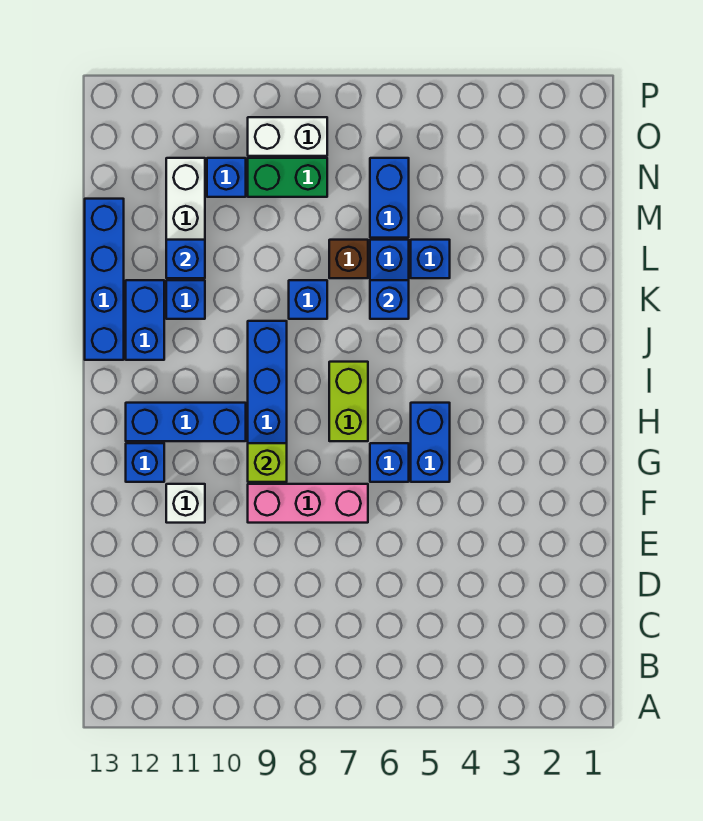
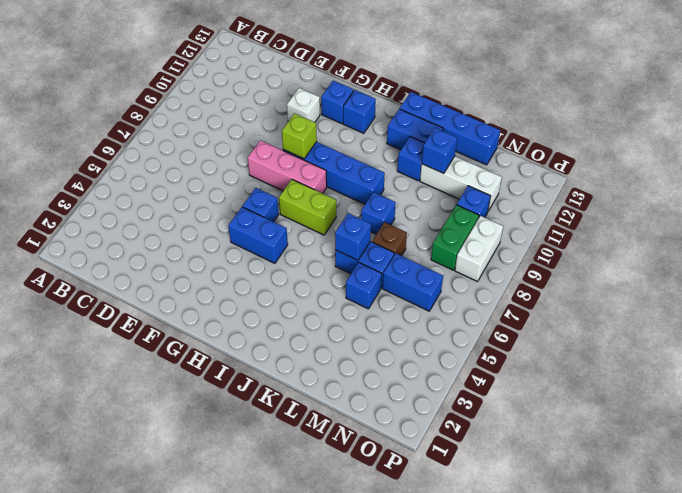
pink brick F7:F9 level 1 -> pink brick F8:H8 level 1
blue brick H10:H12 level 1 -> blue brick H12 level 1

